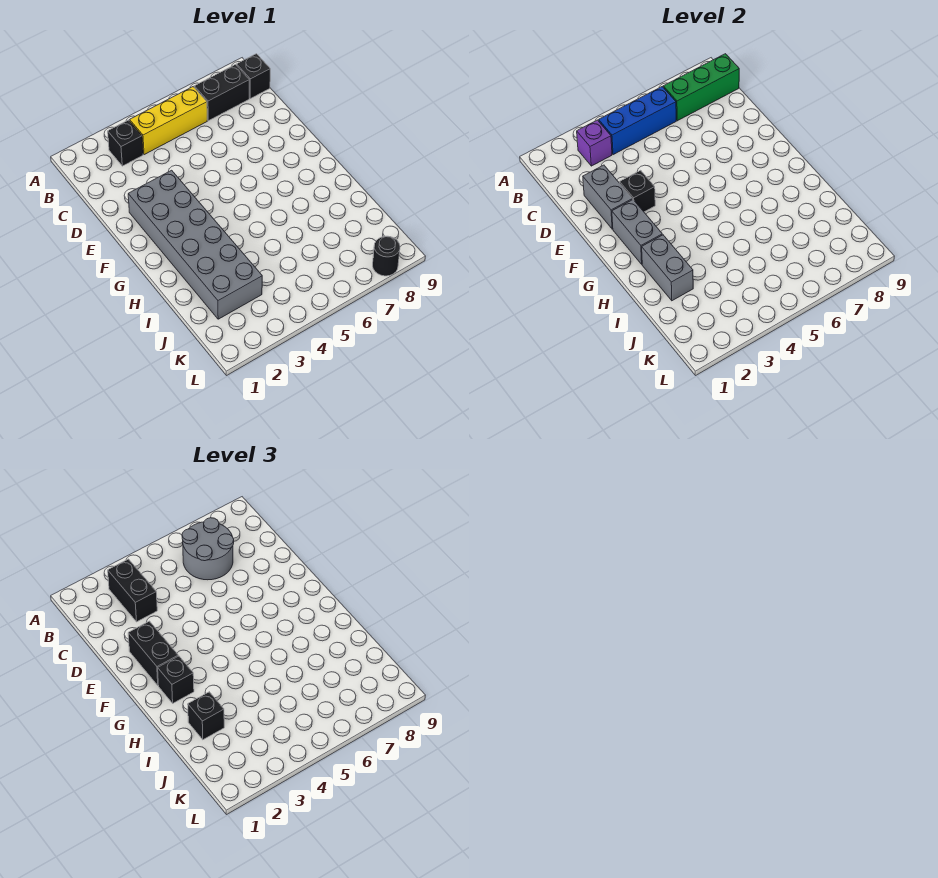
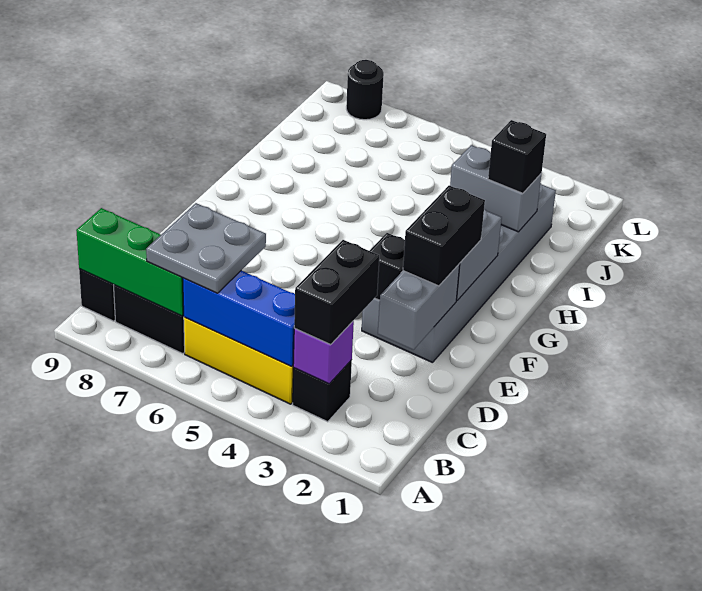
grey round brick B6:C7 level 3 -> grey plate B6:C7 level 3
black brick G2 level 3 -> none
grey brick H2:I2 level 2 -> grey brick I2:I3 level 2

